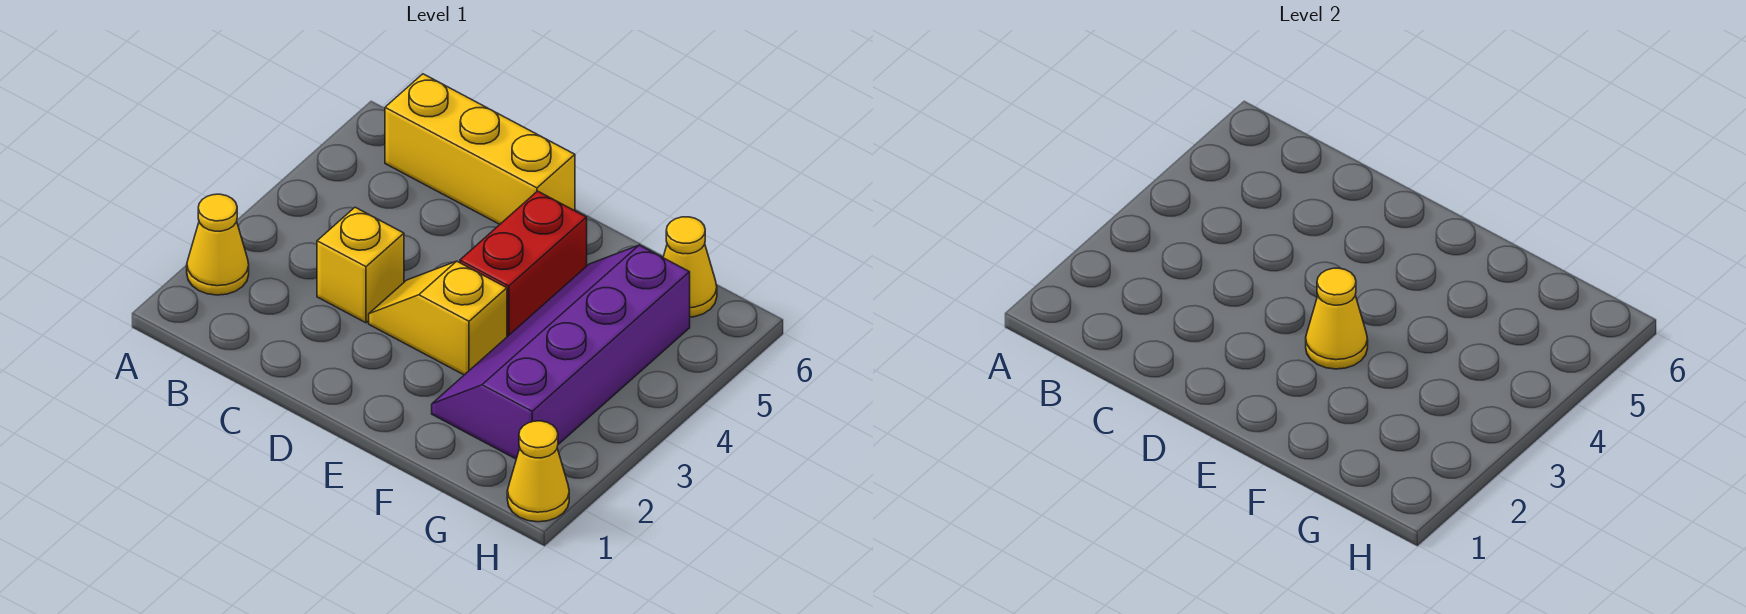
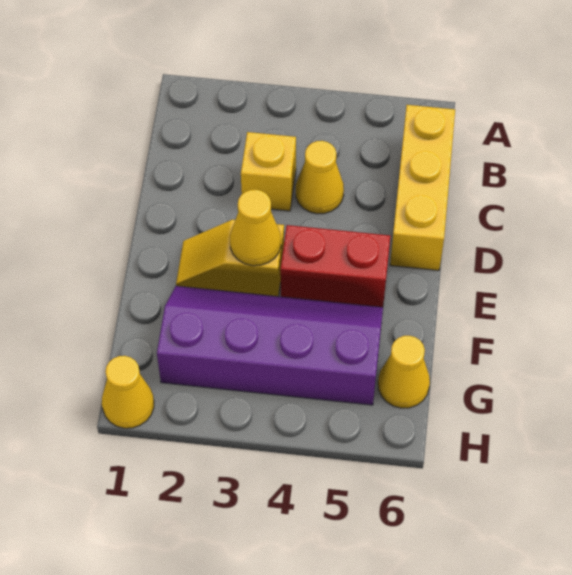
yellow cone A2 level 1 -> yellow cone C4 level 1
yellow slope D3:E3 level 1 top E -> yellow slope E2:E3 level 1 top 3

